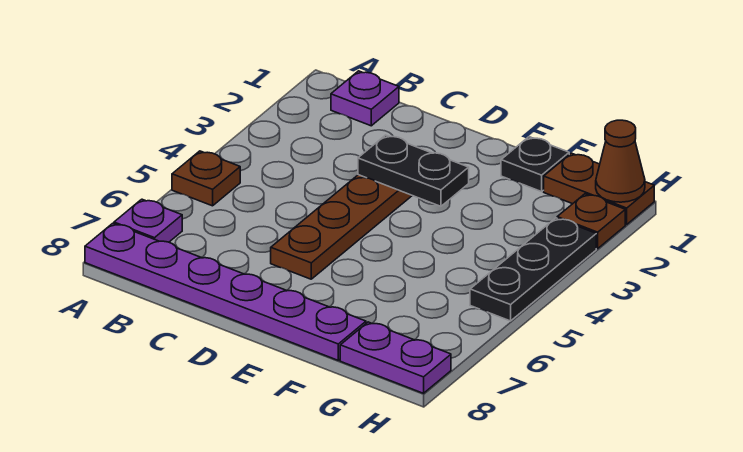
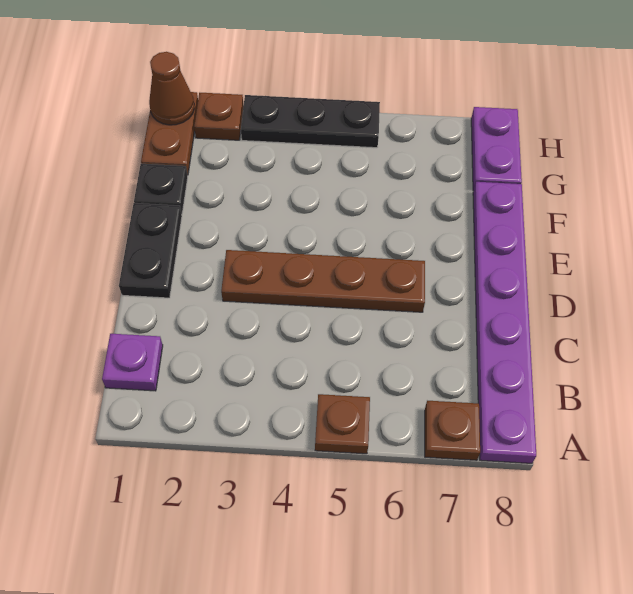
purple plate A7 level 1 -> brown plate A7 level 1
black plate D3:E3 level 2 -> black plate D1:E1 level 1

